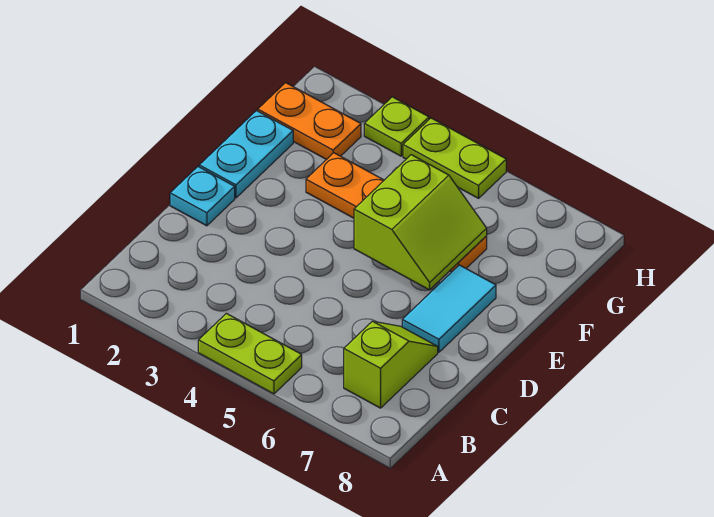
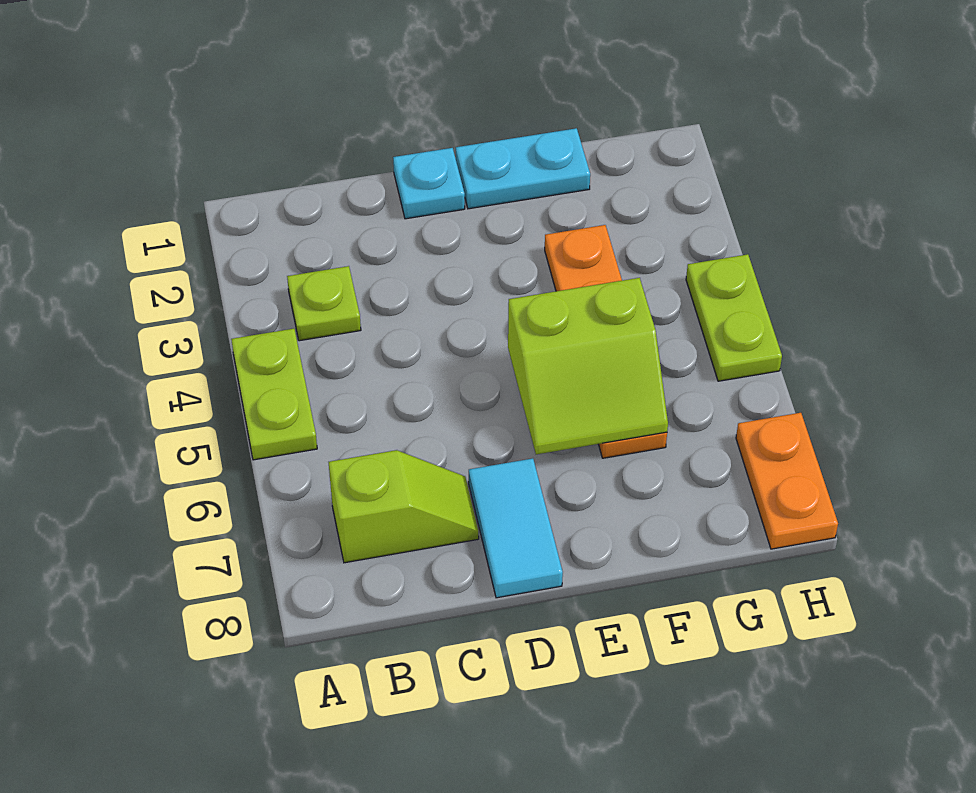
cyan tile D7:E7 level 1 -> cyan tile D7:D8 level 1
orange plate G1:G2 level 1 -> orange plate H7:H8 level 1
lime plate H3 level 1 -> lime plate B3 level 1

